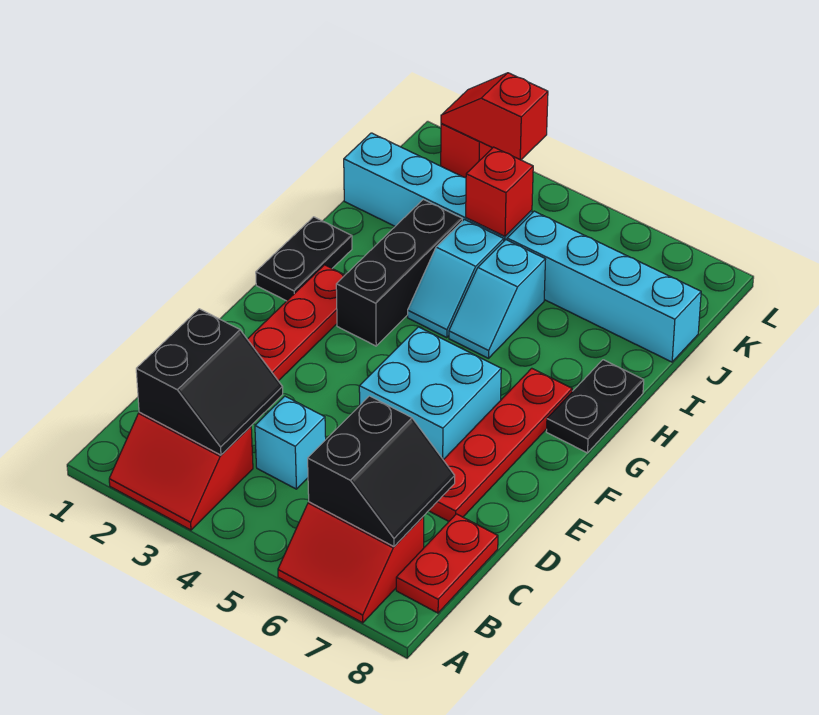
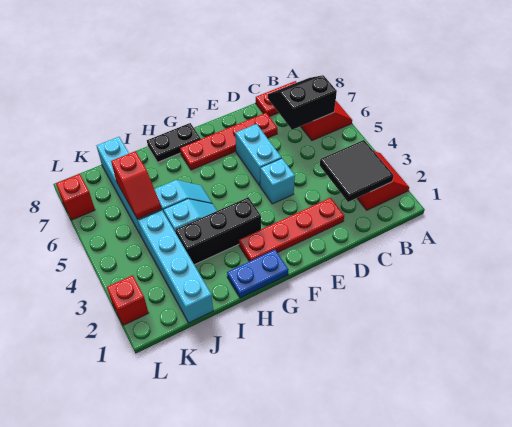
black slope B2:C3 level 2 top 2 -> black tile B2:C3 level 2
cyan brick C4 level 1 -> cyan brick E4 level 1
cyan brick E5:F6 level 1 -> cyan brick E5:E6 level 1
black plate G1:H1 level 1 -> blue plate G1:H1 level 1
red brick J4 level 2 -> red brick L7 level 1
red slope L2:L3 level 2 top 3 -> red slope J5:J6 level 2 top 6

